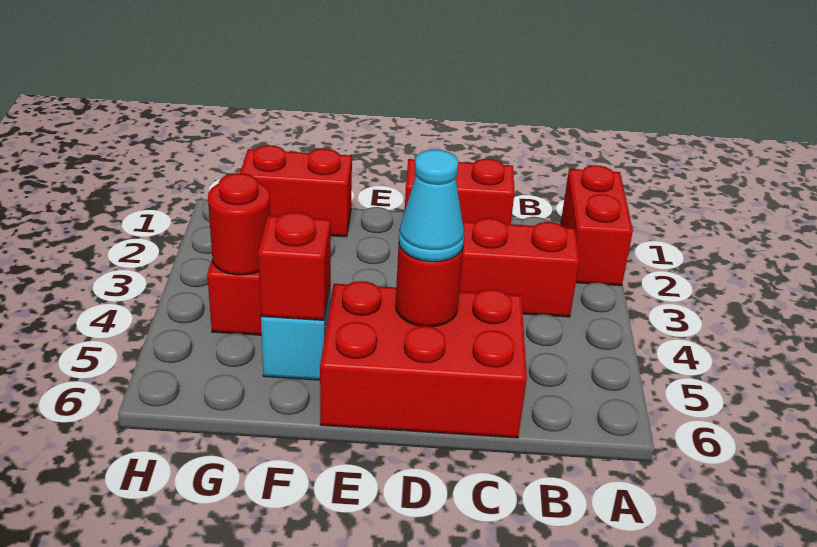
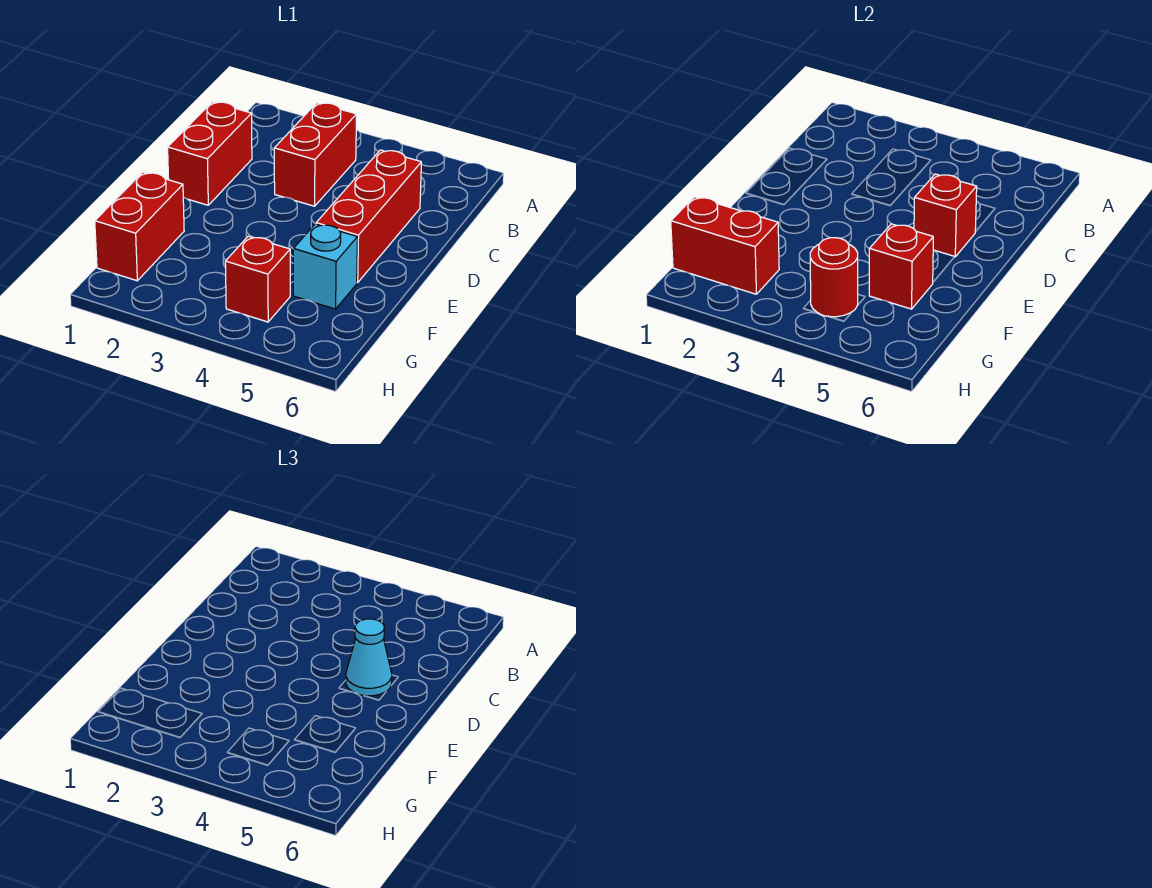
red brick A1:A2 level 1 -> red brick G1:G2 level 2
red brick C5:E6 level 1 -> red brick C5:E5 level 1
red round brick D5 level 2 -> red brick D5 level 2

